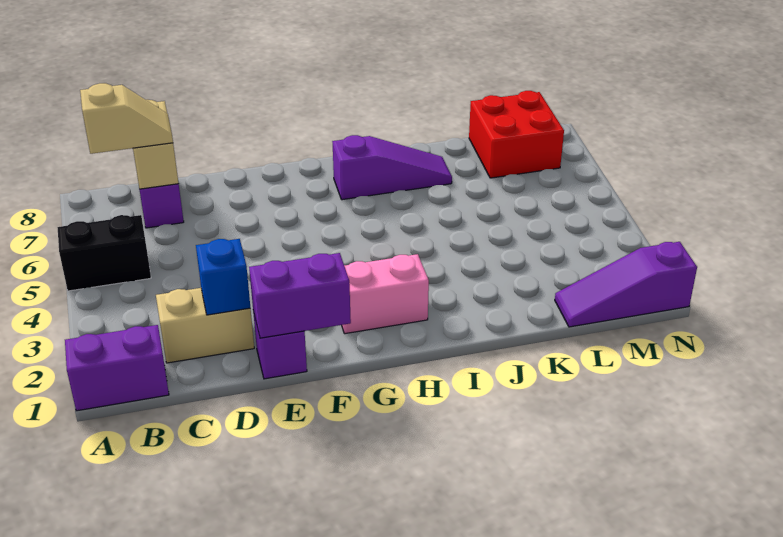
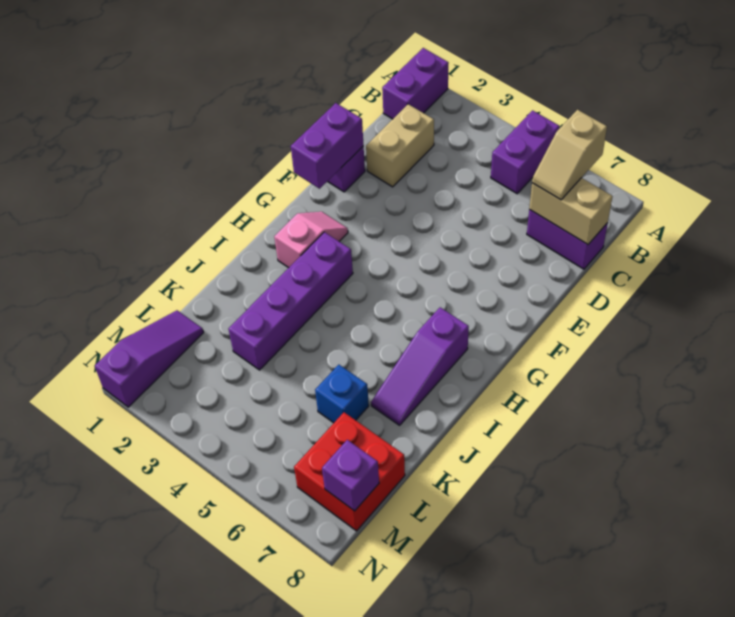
black brick A5:B5 level 1 -> purple brick A5:B5 level 1
blue brick D2 level 2 -> blue brick K6 level 1
pink brick G2:H2 level 1 -> pink slope G2:H2 level 1 top H
none -> purple brick H3:K3 level 1
none -> purple brick M8 level 2

